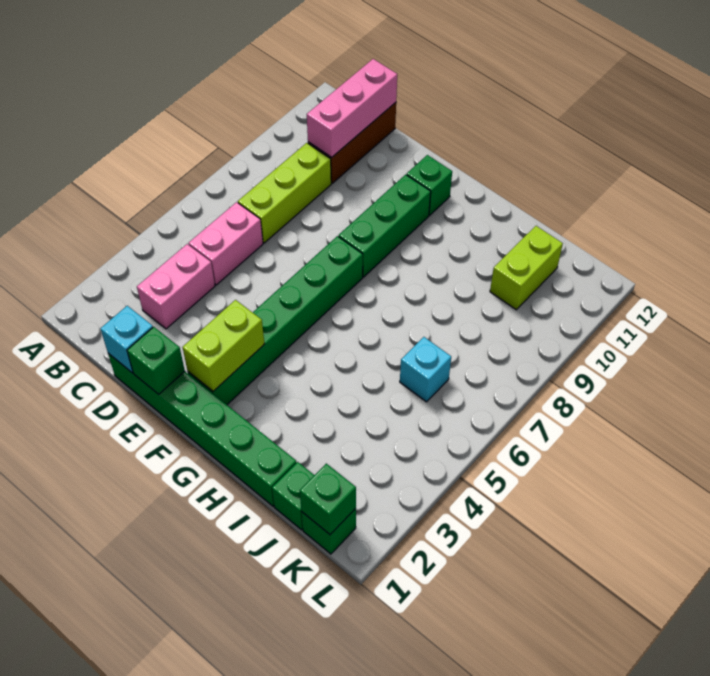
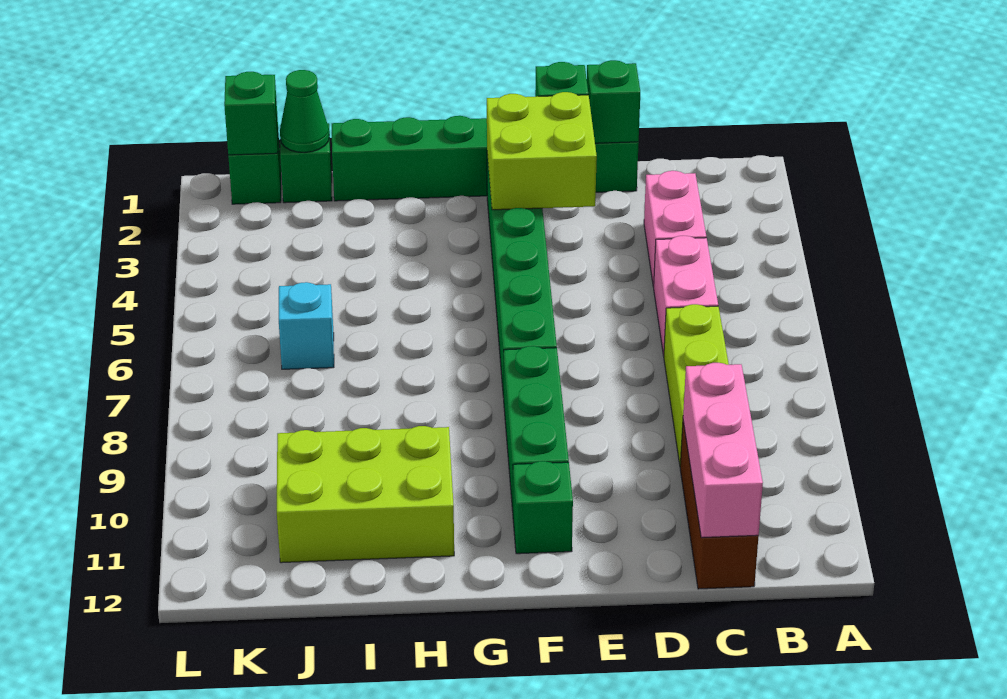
cyan brick D1 level 2 -> green brick D1 level 2
lime brick F2:F3 level 2 -> lime brick E2:F3 level 2
none -> green cone J1 level 2
lime brick J10:J11 level 1 -> lime brick H10:J11 level 1

